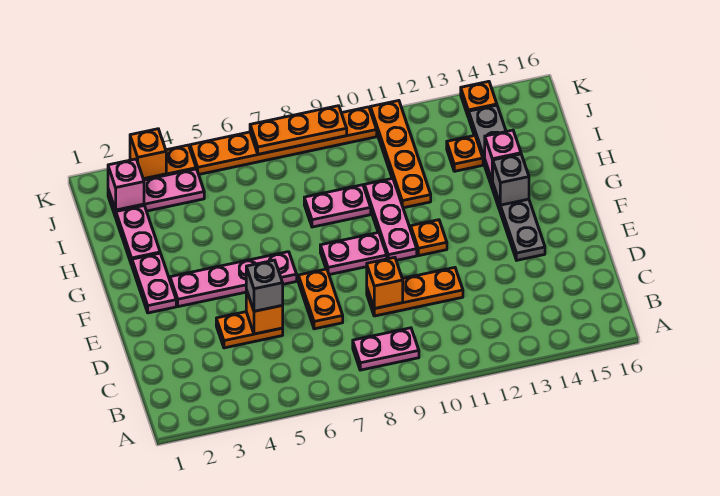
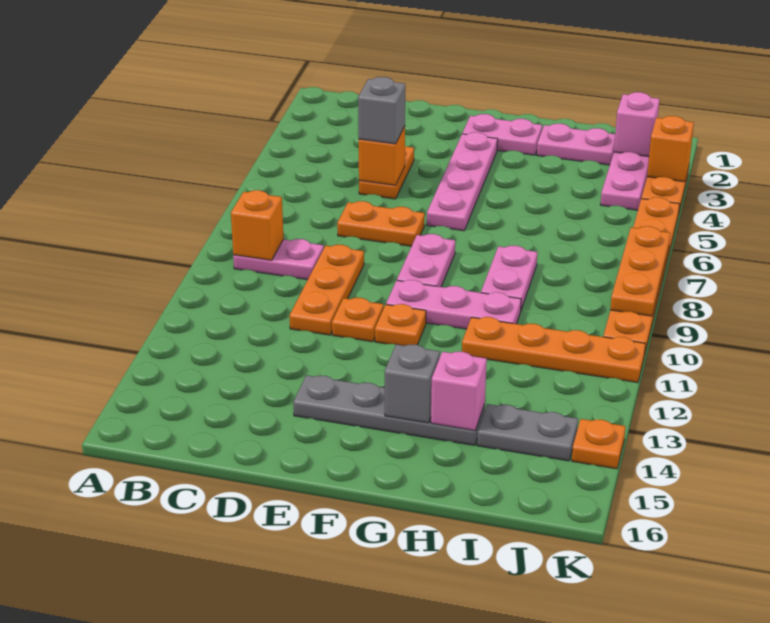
pink plate B8:B9 level 1 -> pink plate B9:C9 level 1
orange brick D9 level 2 -> orange brick B9 level 2
orange plate I13 level 1 -> orange plate E11 level 1

